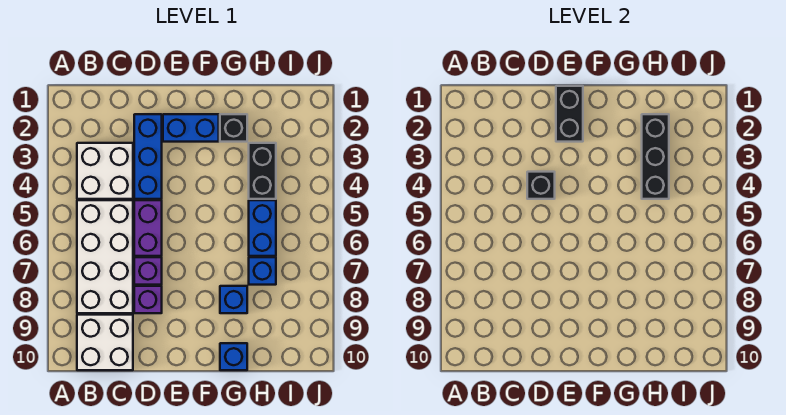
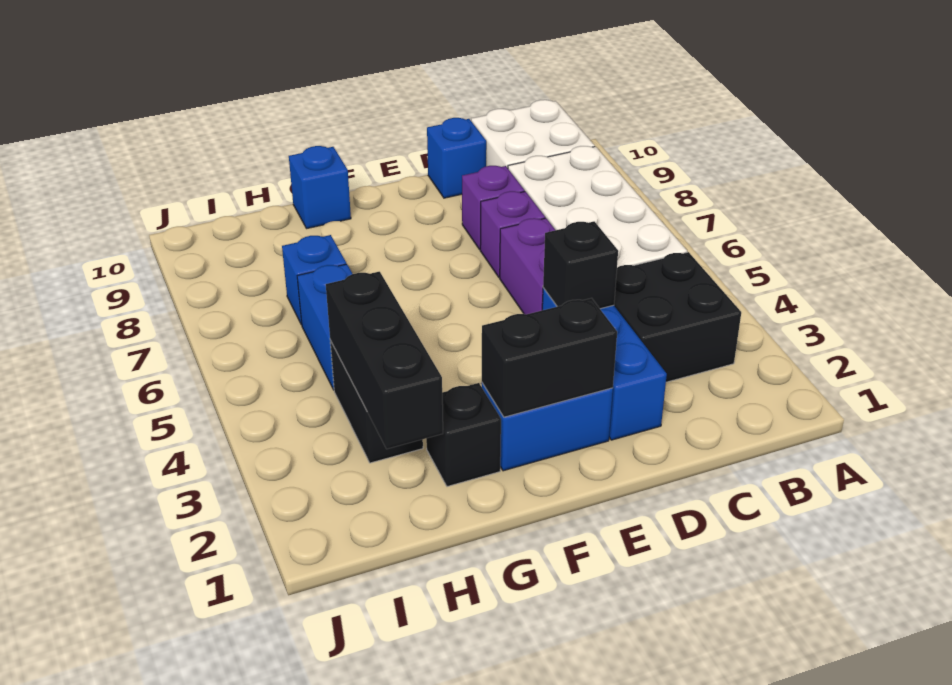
white brick B3:C4 level 1 -> black brick B3:C4 level 1
black brick E1:E2 level 2 -> black brick E2:F2 level 2
blue brick G8 level 1 -> blue brick D10 level 1

